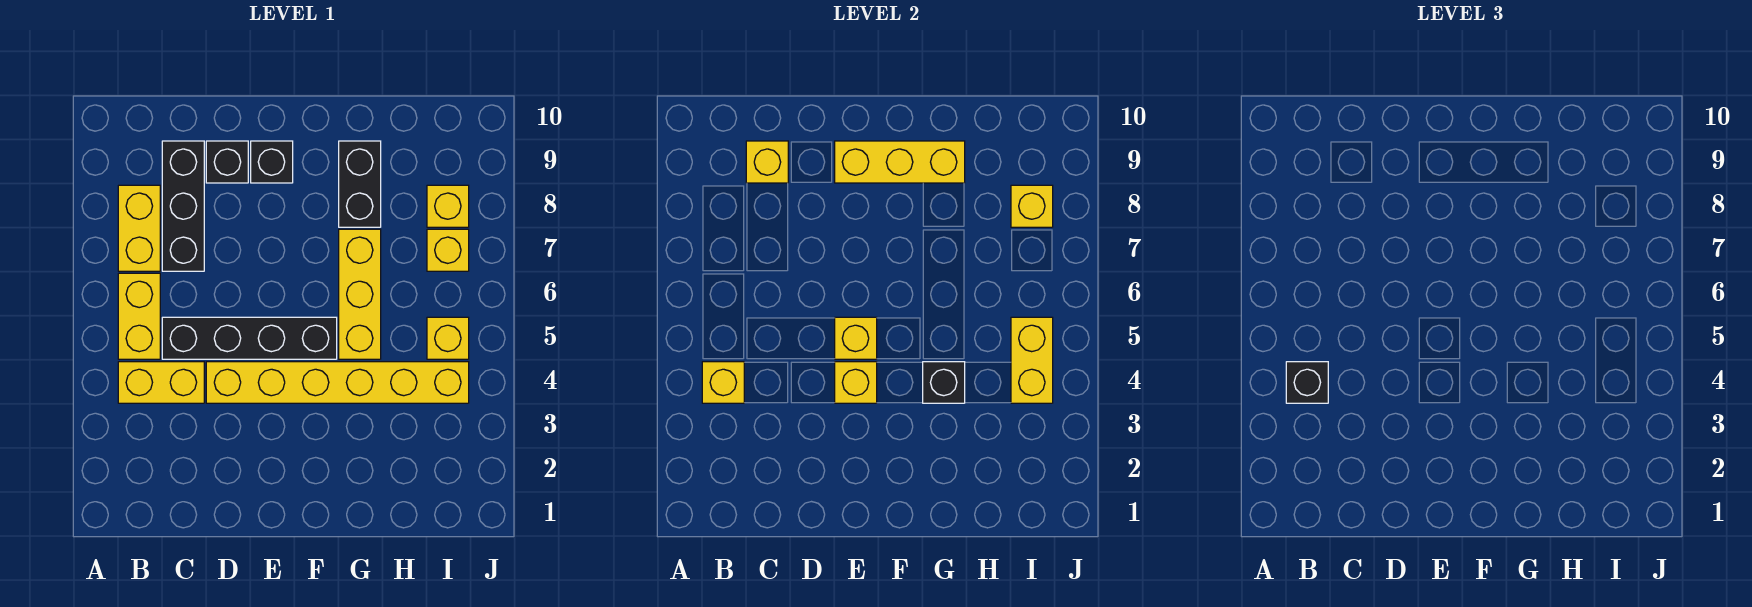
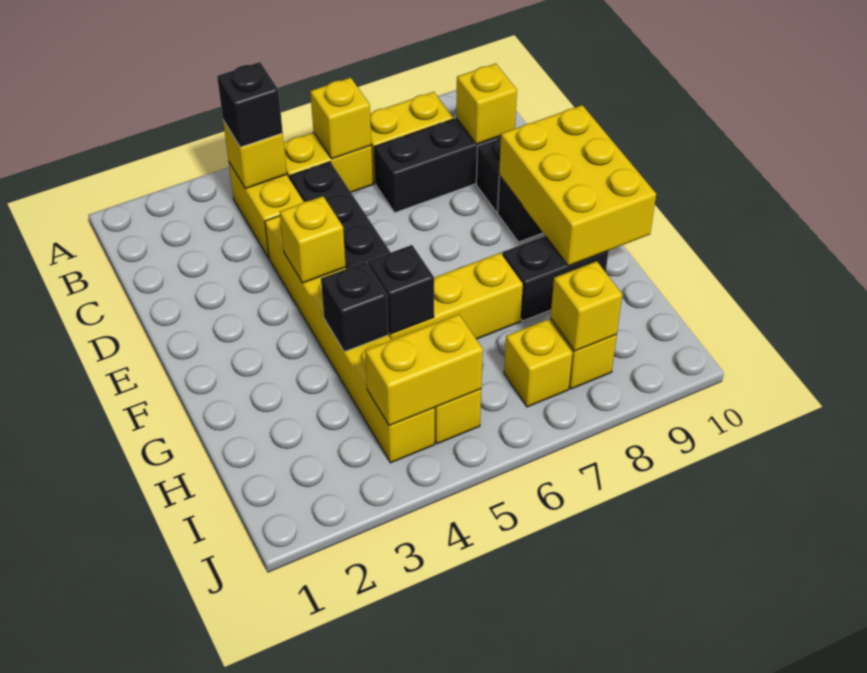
yellow brick E5 level 2 -> yellow brick B6 level 2
yellow brick E9:G9 level 2 -> yellow brick E9:G10 level 2
none -> black brick G5 level 2

